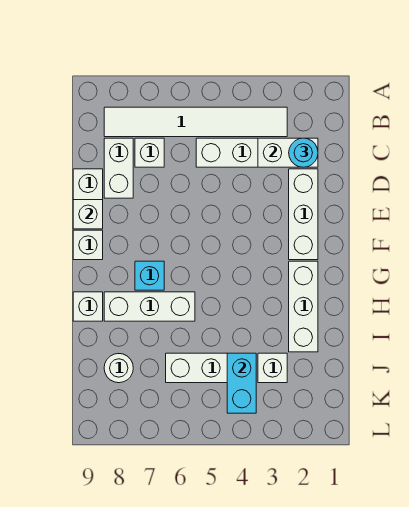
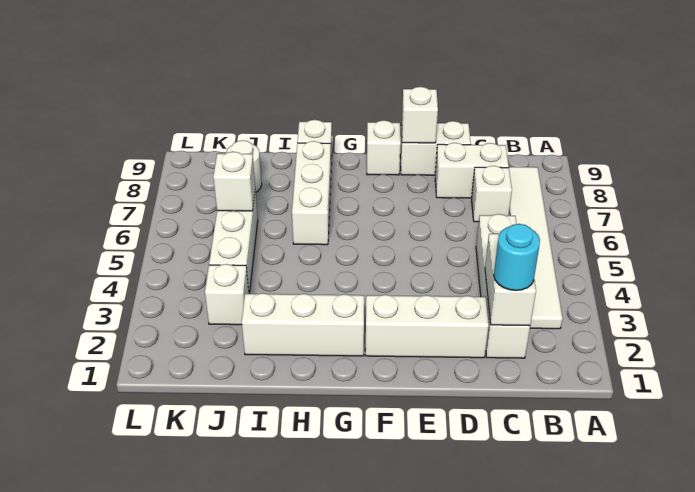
cyan brick G7 level 1 -> none
cyan brick J4:K4 level 2 -> none
none -> white brick J6 level 2

